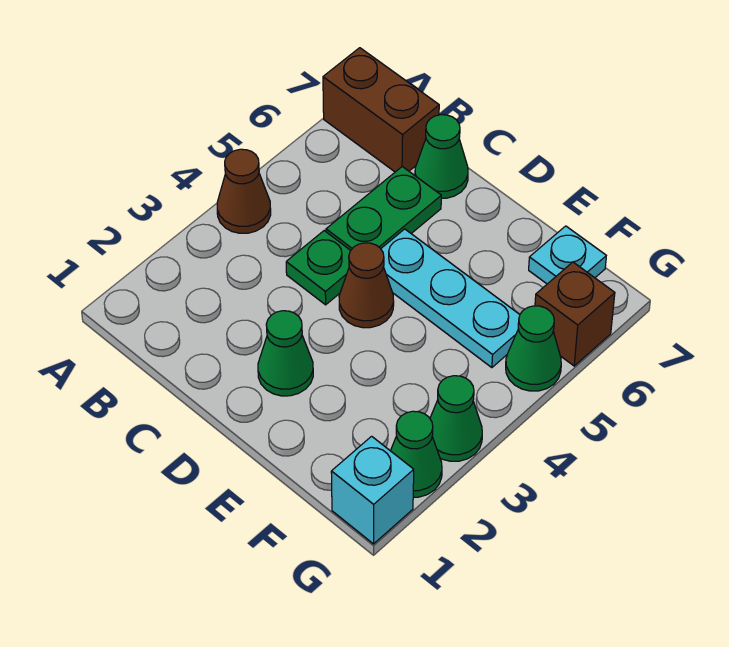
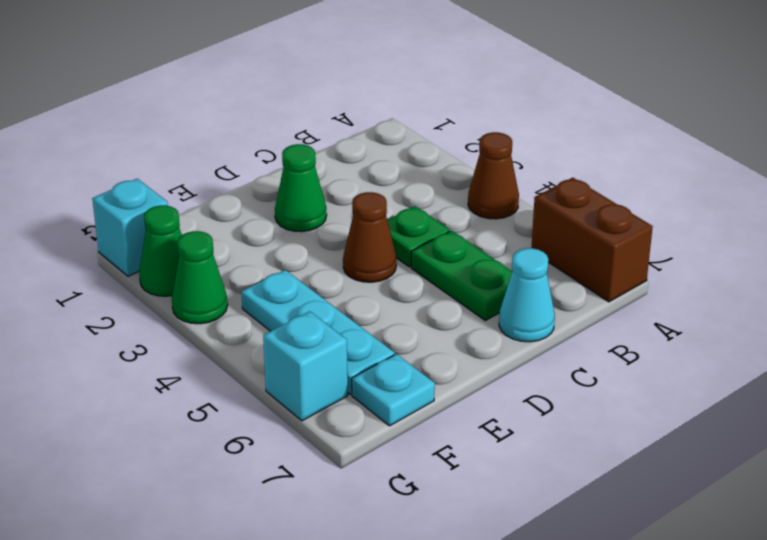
brown brick A7:B7 level 1 -> brown brick A6:A7 level 1
green cone C7 level 1 -> cyan cone C7 level 1
cyan plate D5:F5 level 1 -> cyan plate F4:F6 level 1
green cone G5 level 1 -> none
brown brick G6 level 1 -> cyan brick G6 level 1

